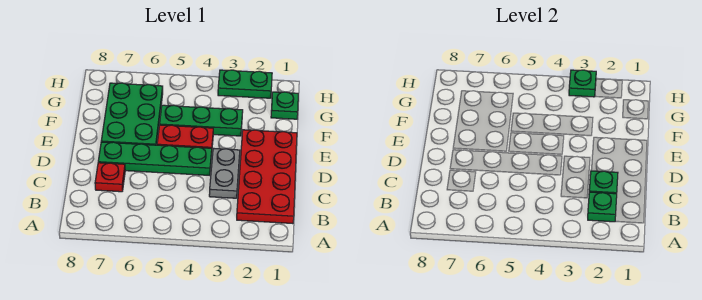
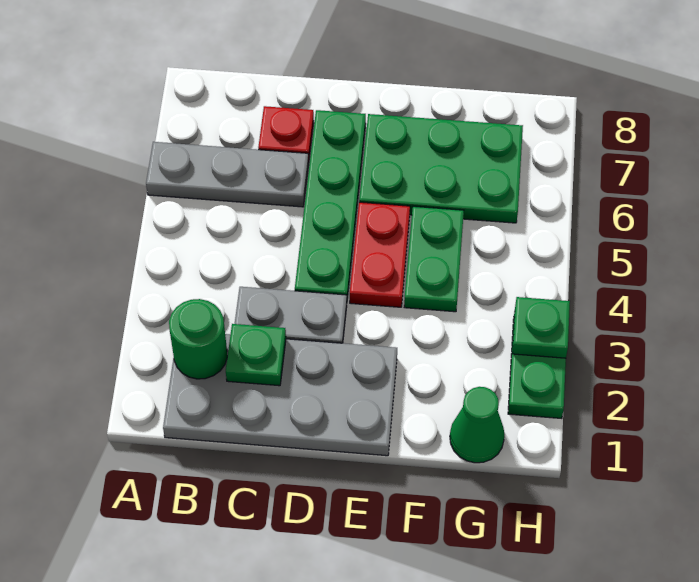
none -> grey plate A6:C6 level 1
red plate B1:E2 level 1 -> grey plate B1:E2 level 1
green plate B2 level 2 -> green round brick B2 level 2
green plate F3:F5 level 1 -> green plate F4:F5 level 1
green plate G1 level 1 -> green cone G1 level 1

